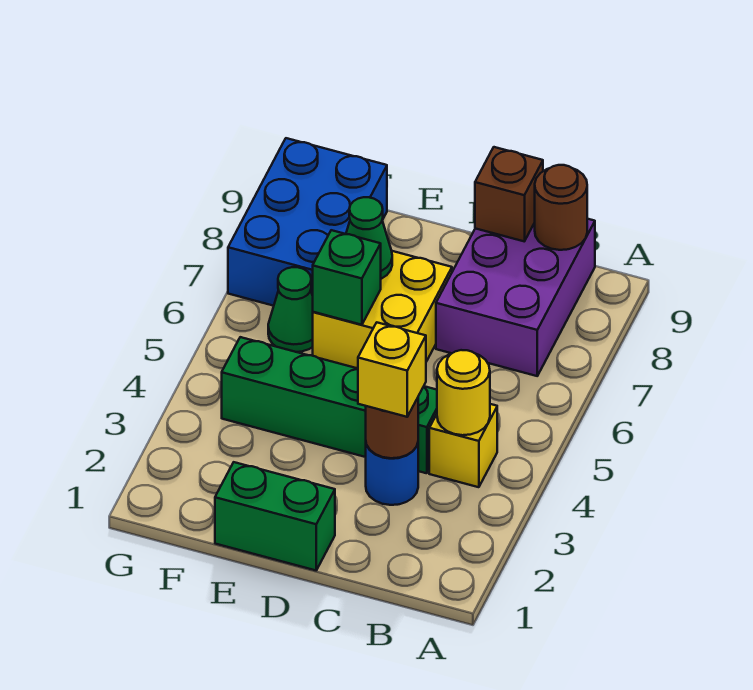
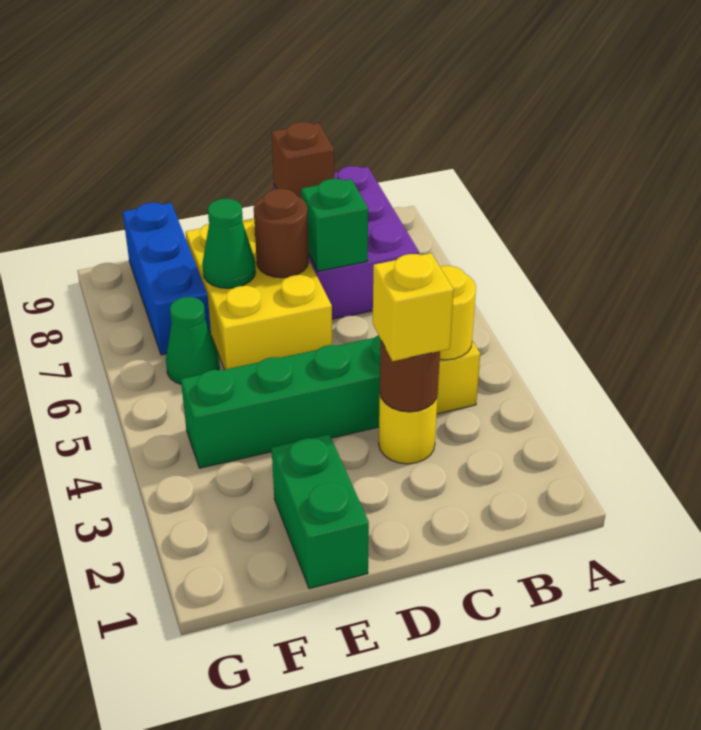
brown round brick B9 level 2 -> brown round brick D7 level 2
blue round brick C3 level 1 -> yellow round brick C3 level 1
green brick D1:E1 level 1 -> green brick E1:E2 level 1
yellow brick D6:E7 level 1 -> yellow brick D6:E8 level 1
green brick E6 level 2 -> green brick C7 level 2
blue brick F7:G9 level 1 -> blue brick F7:F9 level 1

